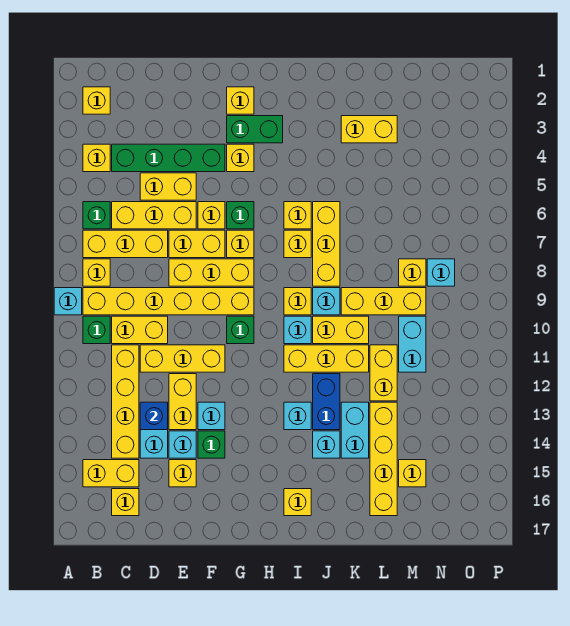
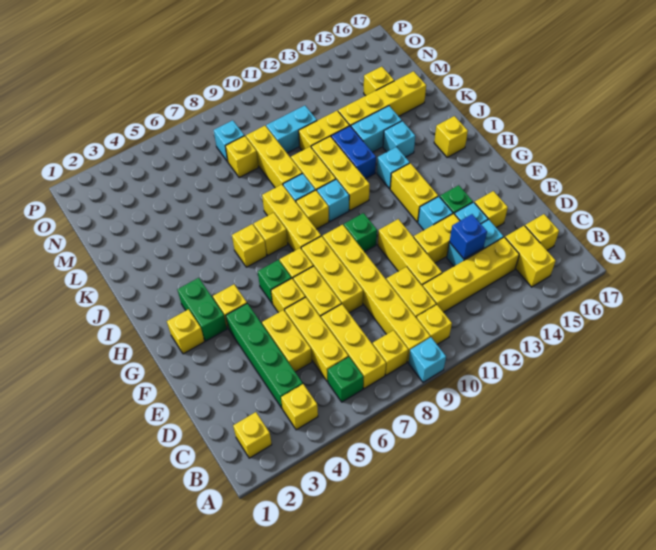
green brick B10 level 1 -> yellow brick B10 level 1
yellow brick J6:J8 level 1 -> yellow brick H8:J8 level 1
blue brick J12:J13 level 1 -> blue brick J12:K12 level 1
yellow brick K3:L3 level 1 -> yellow brick G13:H13 level 1

